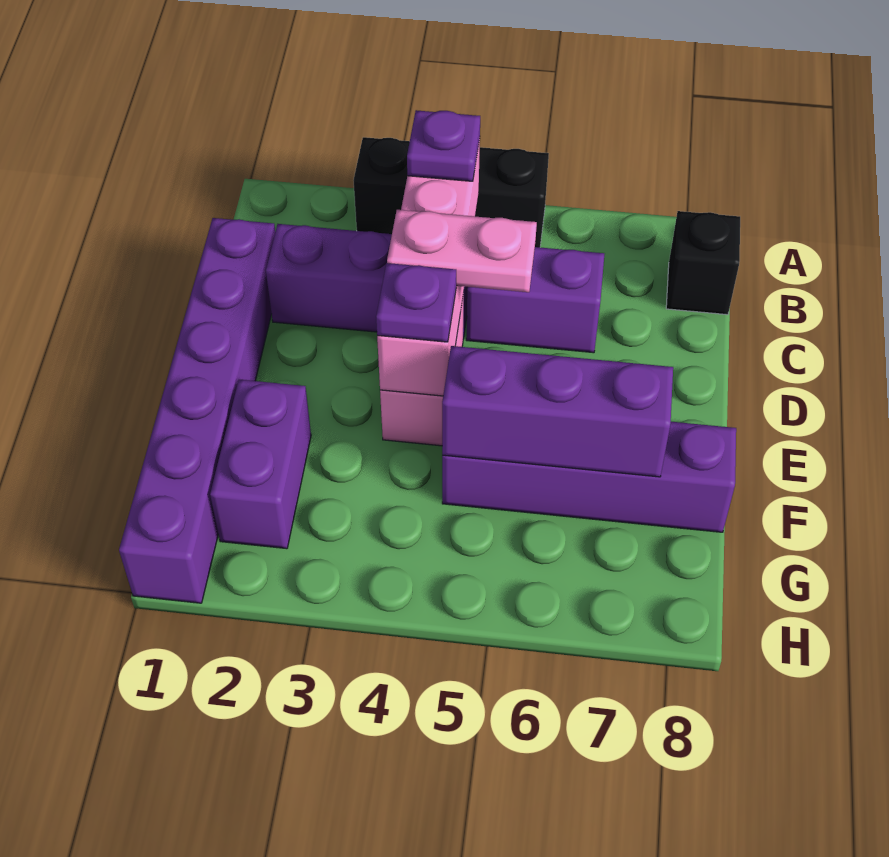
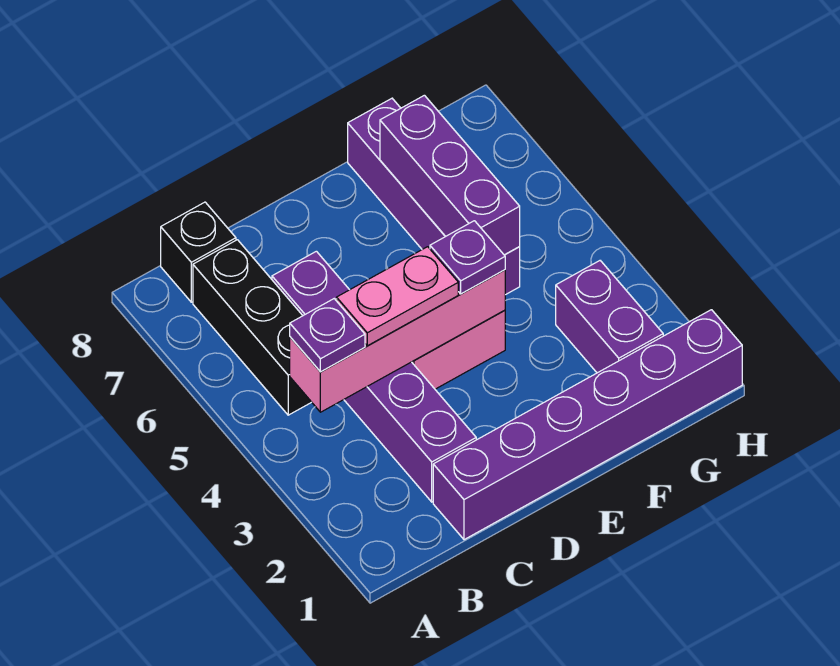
black brick A3:A5 level 1 -> black brick B5:B7 level 1
pink plate D4:D5 level 3 -> pink plate C4:D4 level 3
purple brick F2:G2 level 1 -> purple brick G2:G3 level 1

